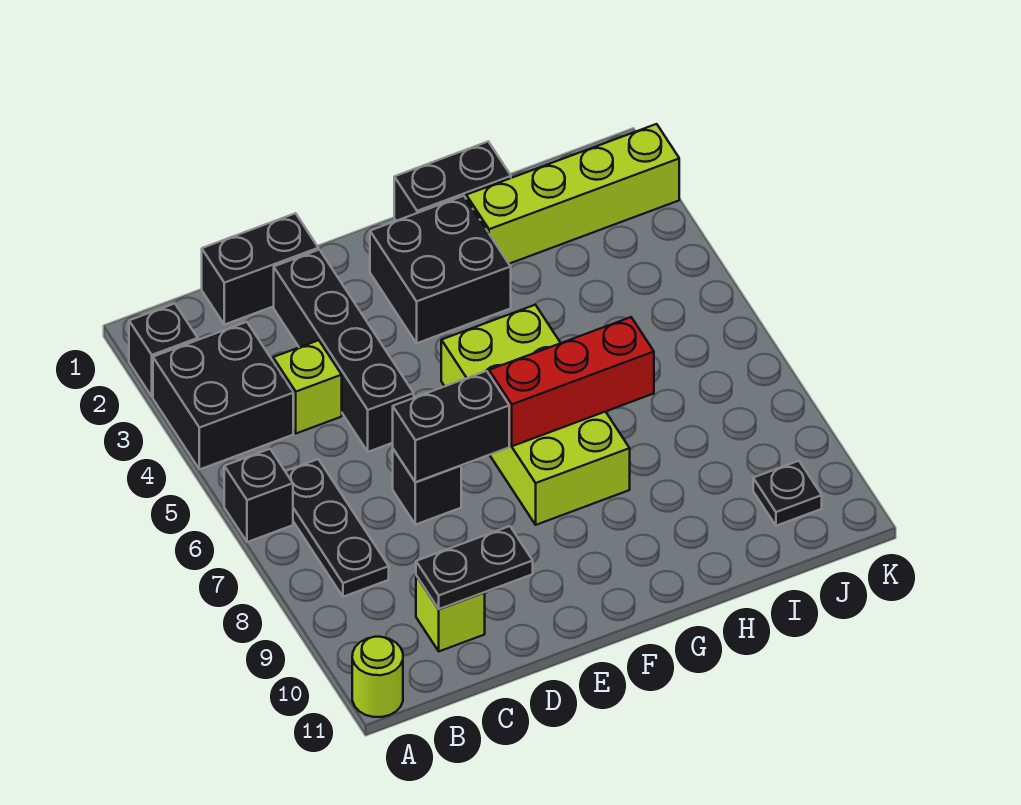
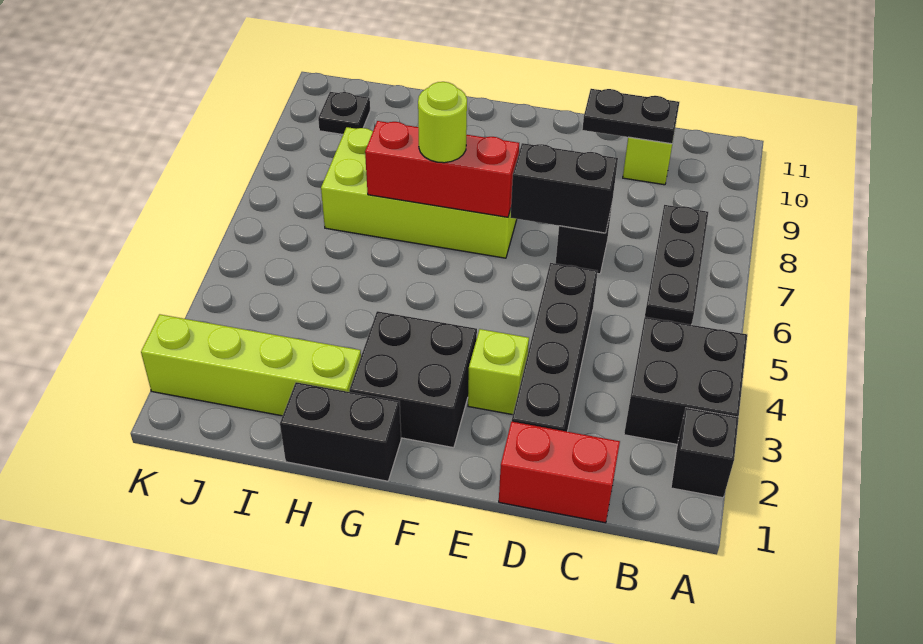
black brick A6 level 1 -> none
lime round brick A11 level 1 -> lime round brick G7 level 3
black brick C1:D1 level 1 -> red brick C1:D1 level 1
lime brick C4 level 1 -> lime brick E3 level 1
lime brick F5:G8 level 1 -> lime brick F7:I8 level 1

